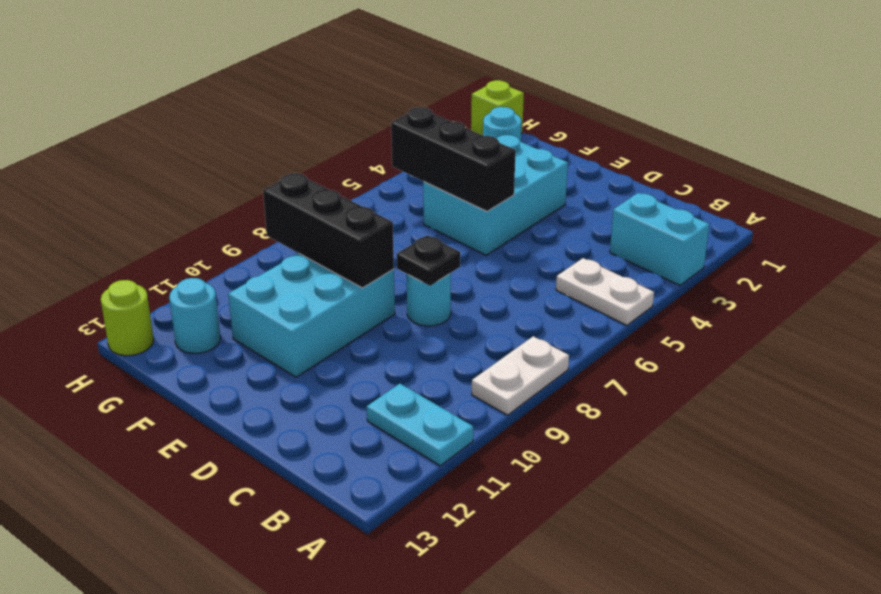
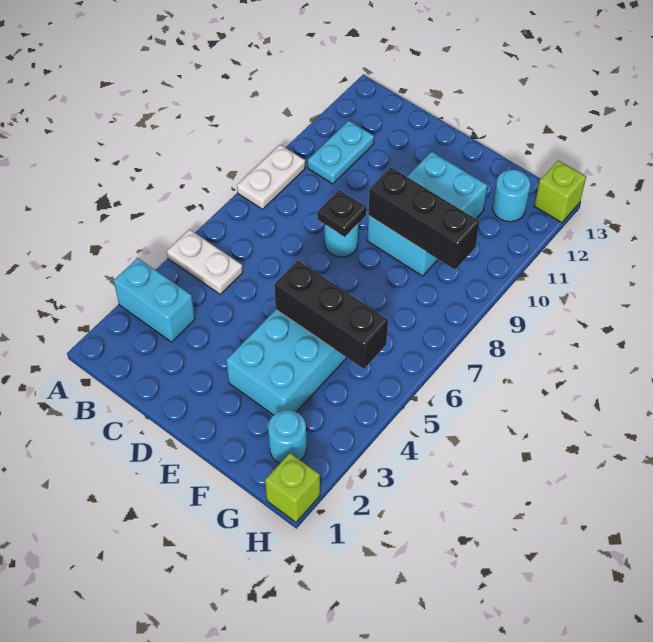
cyan plate A11:B11 level 1 -> cyan plate B10:B11 level 1
lime round brick H13 level 1 -> lime brick H13 level 1

